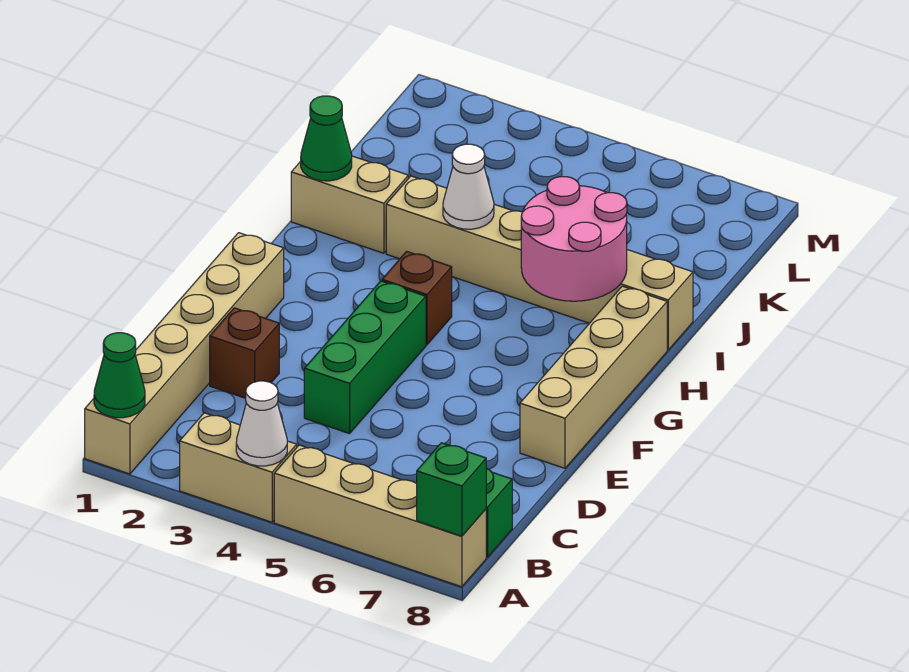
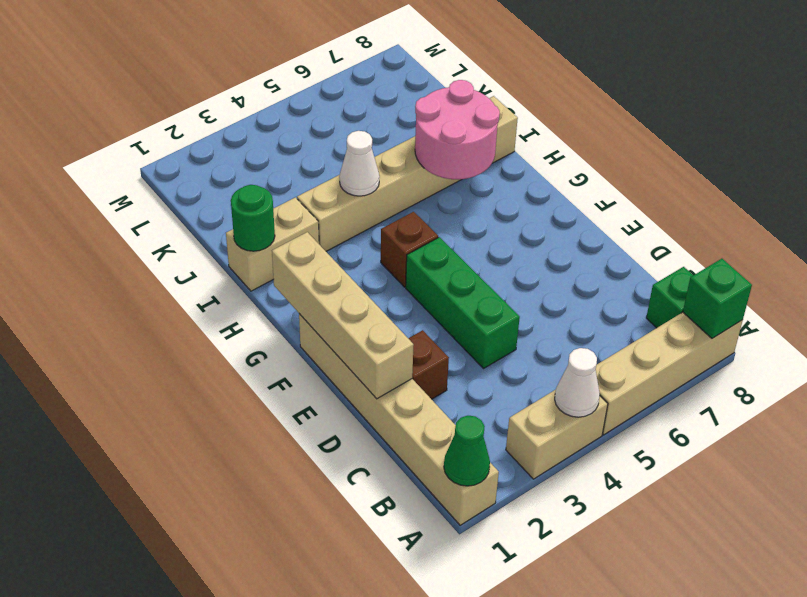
tan brick E8:H8 level 1 -> tan brick D1:G1 level 2
green cone I1 level 2 -> green round brick I1 level 2

